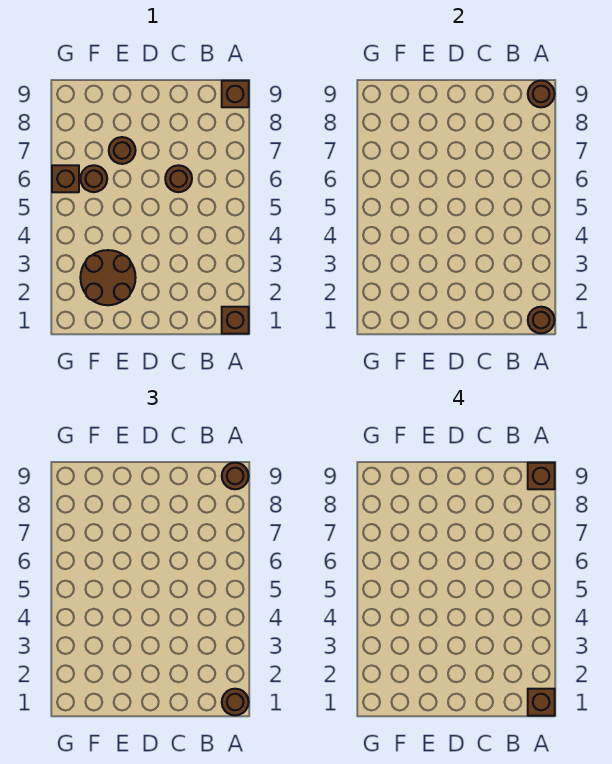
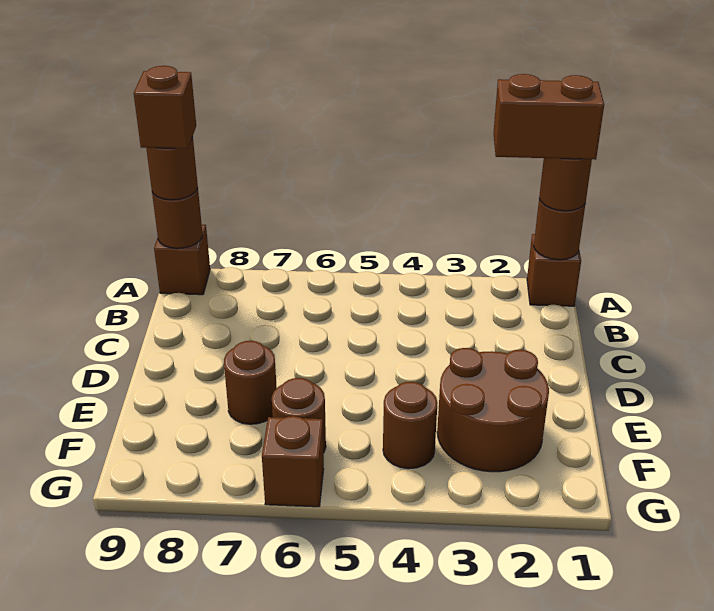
brown brick A1 level 4 -> brown brick A1:A2 level 4
brown round brick C6 level 1 -> brown round brick F4 level 1

